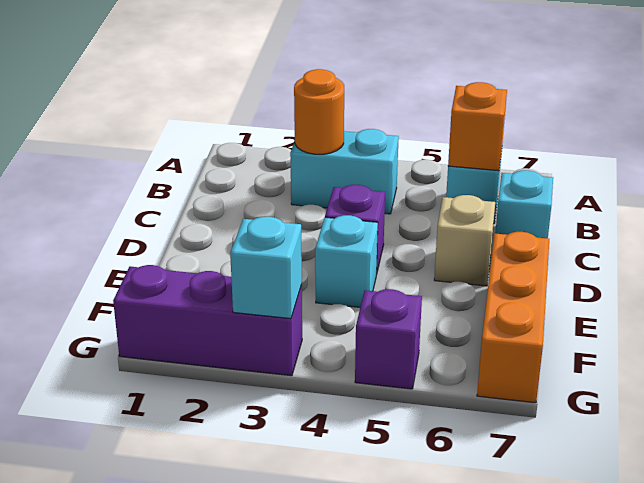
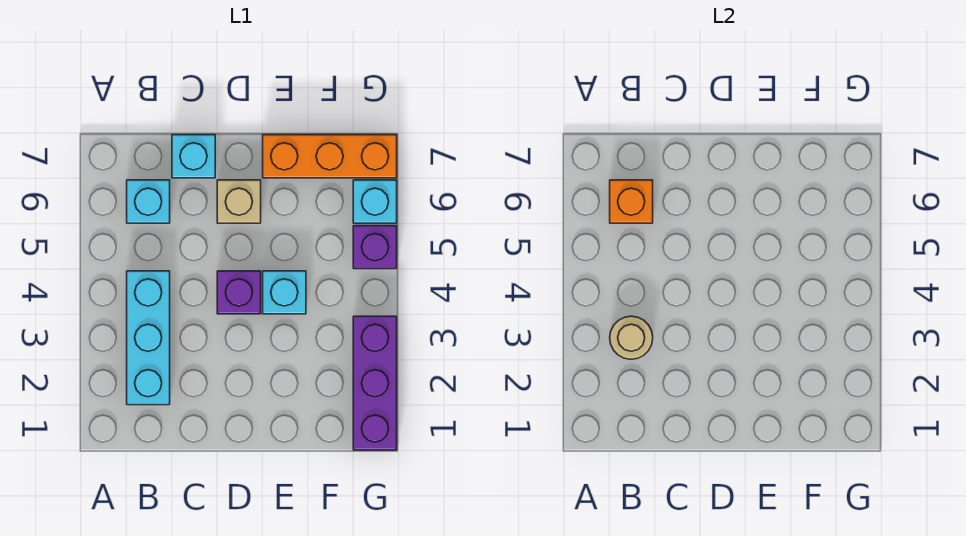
cyan brick B3:B4 level 1 -> cyan brick B2:B4 level 1
orange round brick B3 level 2 -> tan round brick B3 level 2
cyan brick G3 level 2 -> cyan brick G6 level 1

